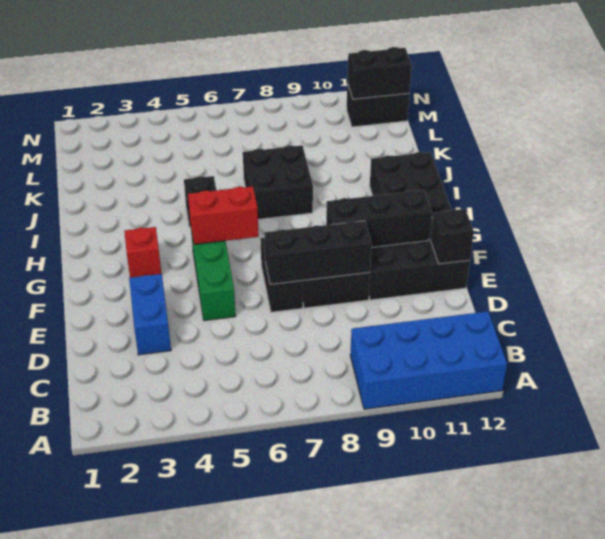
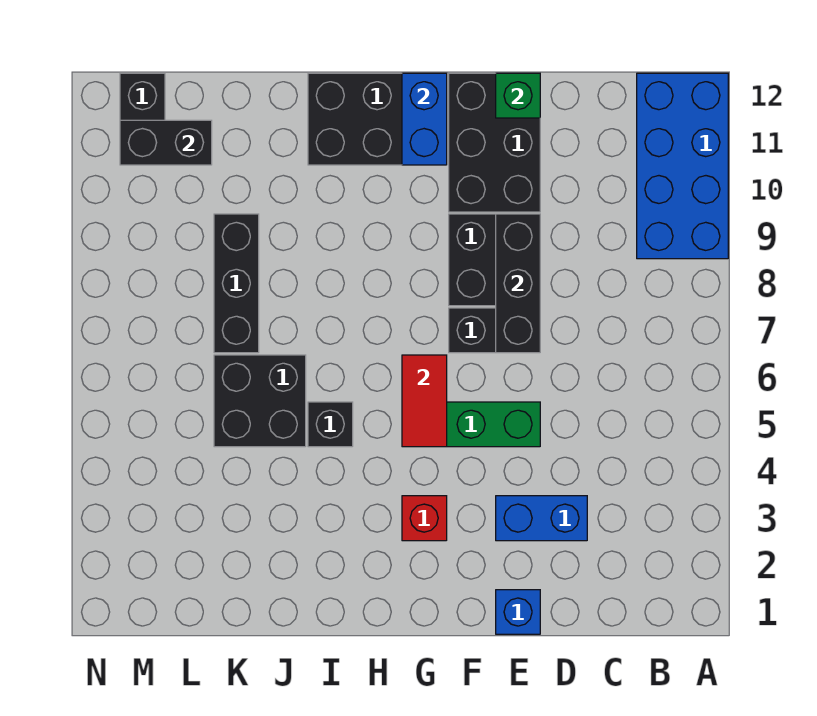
none -> blue brick E1 level 1
black brick E12 level 2 -> green brick E12 level 2
black brick F9:F11 level 2 -> black brick K7:K9 level 1
red brick G5:G6 level 2 -> red tile G5:G6 level 2
none -> blue brick G11:G12 level 2
black brick I7:J8 level 1 -> black brick J5:K6 level 1
black brick M11:M12 level 2 -> black brick L11:M11 level 2

